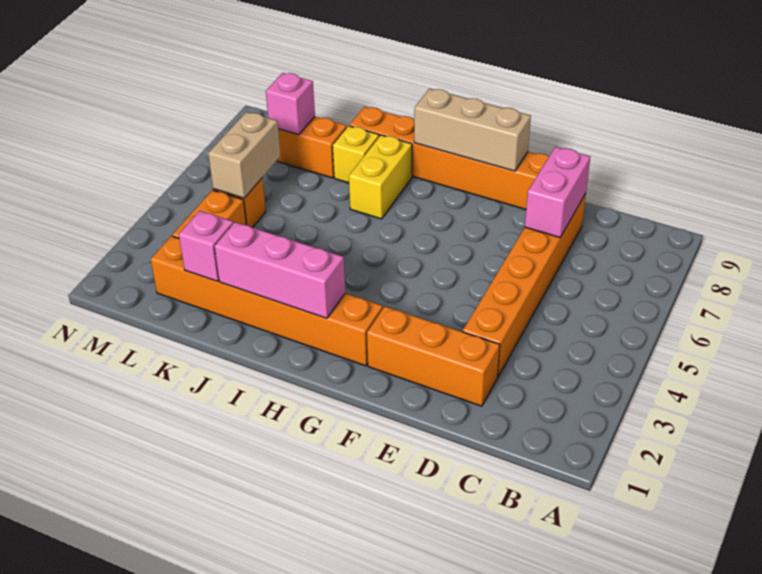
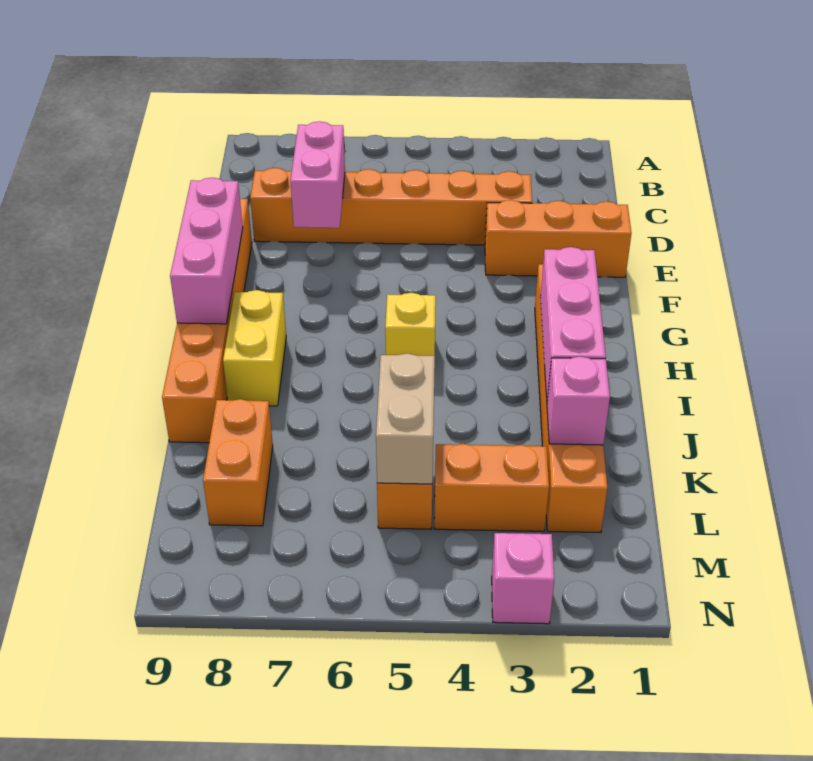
orange brick D2:F2 level 1 -> orange brick E1:E3 level 1
pink brick D7:D8 level 2 -> pink brick D7:E7 level 2
tan brick F9:H9 level 2 -> pink brick F9:H9 level 2
yellow brick I7:I8 level 1 -> yellow brick H8:I8 level 1
yellow brick J8 level 1 -> yellow brick H5 level 1
tan brick L5:L6 level 2 -> tan brick K5:L5 level 2
pink brick L8 level 2 -> pink brick N3 level 1

